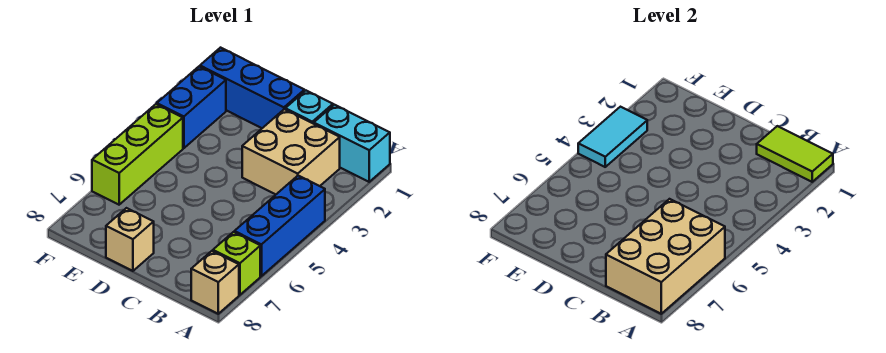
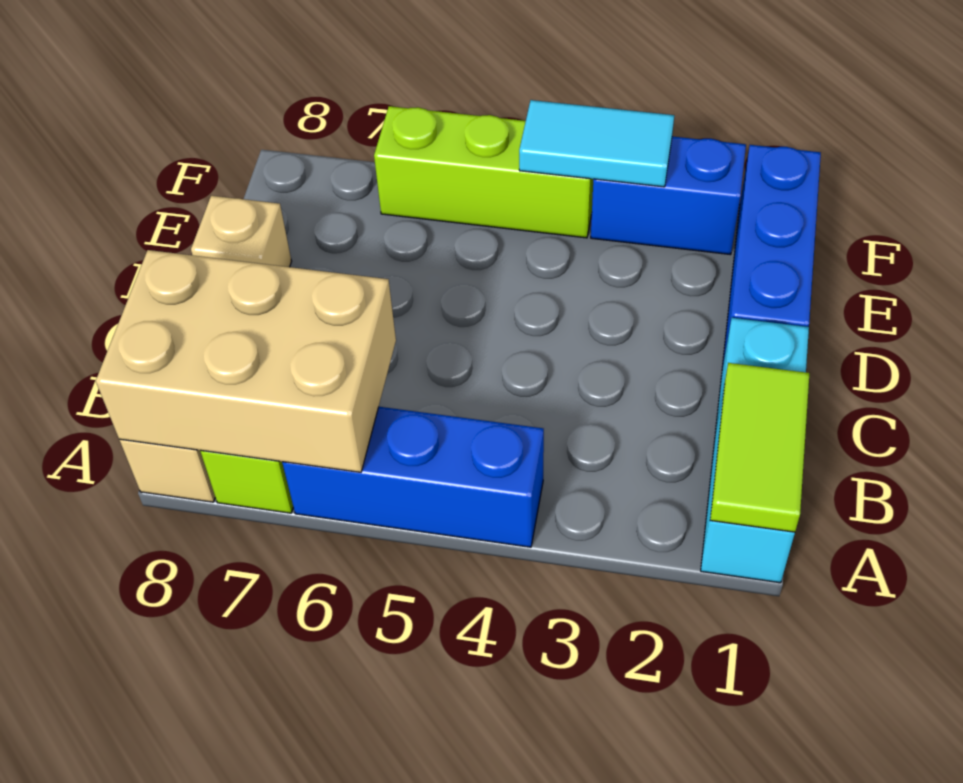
tan brick B2:C3 level 1 -> none

